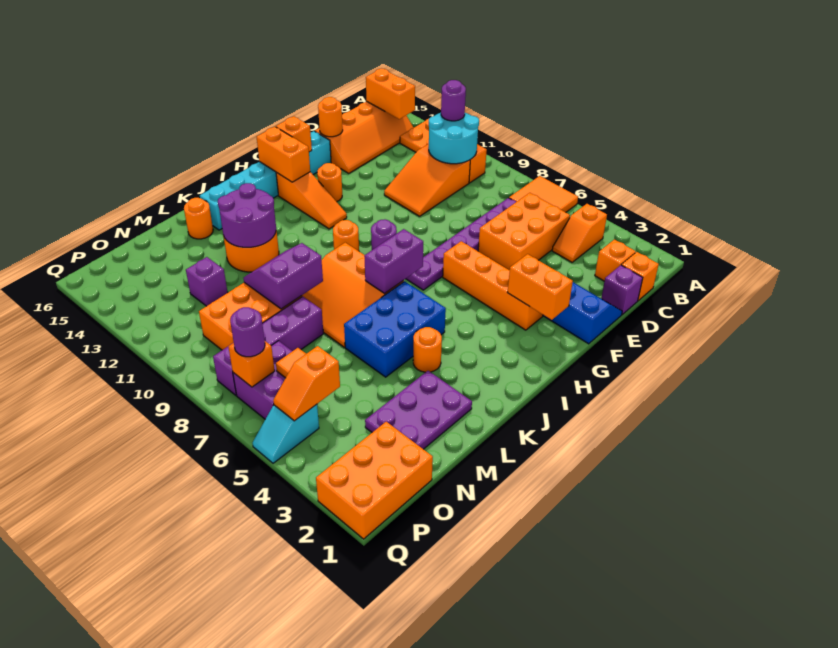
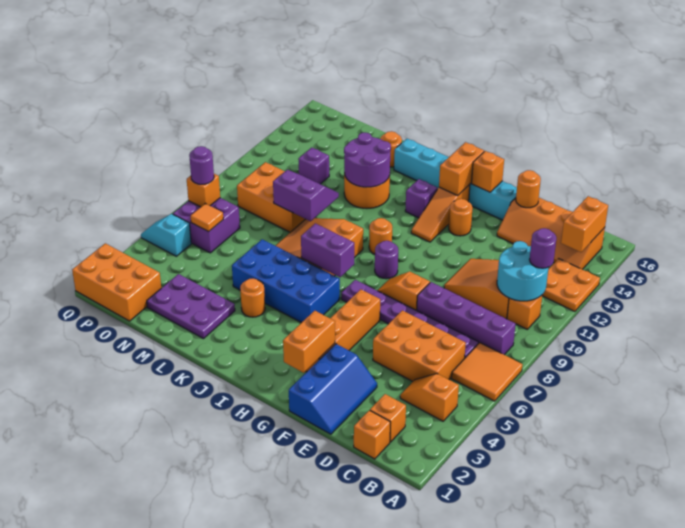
purple brick D1 level 1 -> purple brick I13 level 1
blue brick J5:L6 level 1 -> blue brick I5:L6 level 1
purple brick M8:P8 level 1 -> purple brick B8:E8 level 1
orange slope O5:P5 level 2 top O -> orange slope F8:G8 level 1 top F

